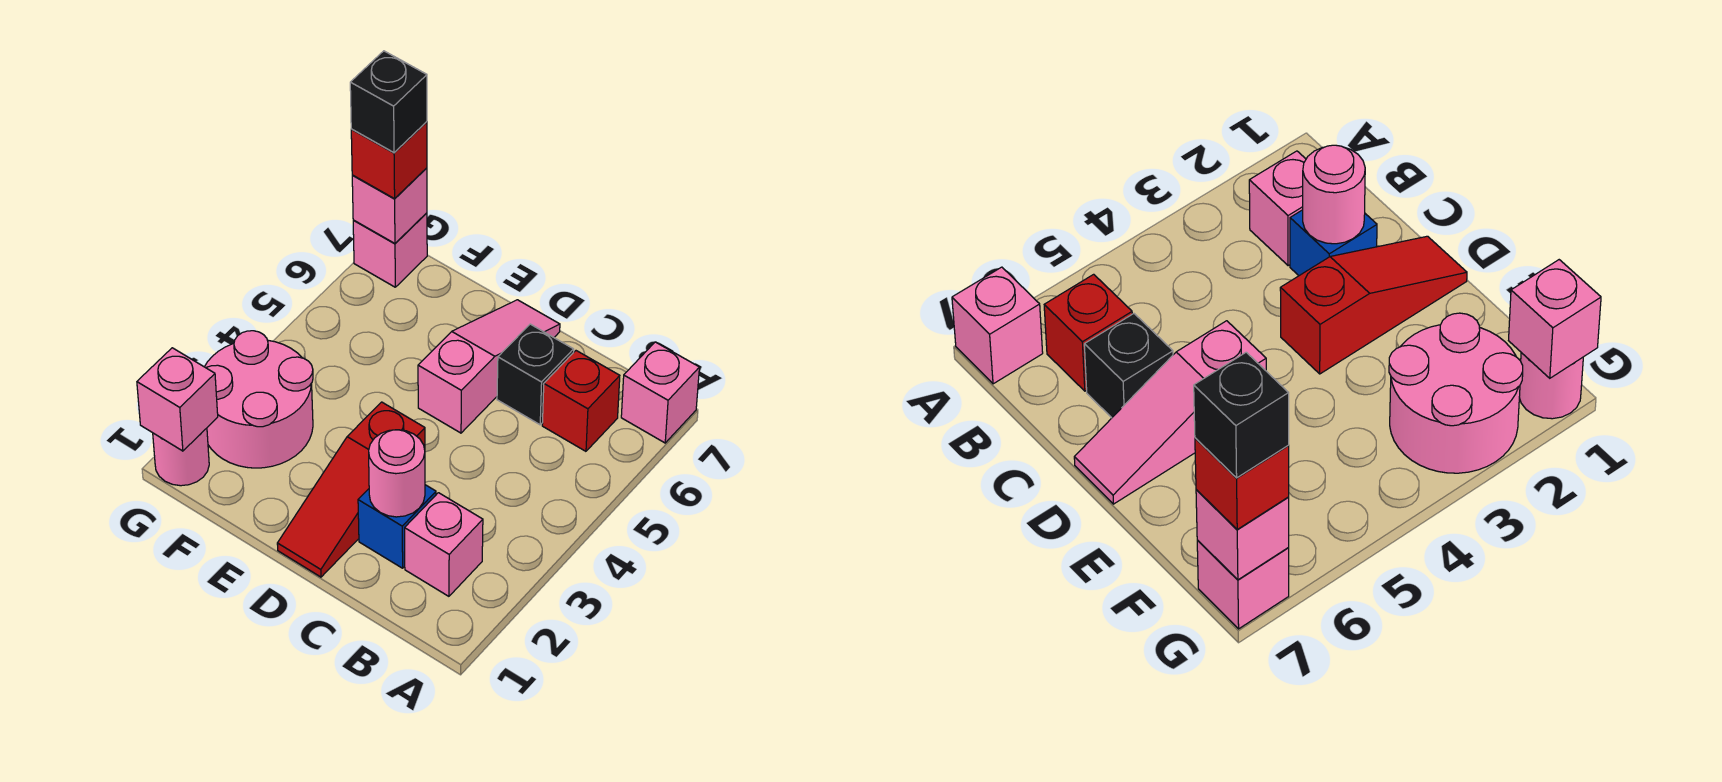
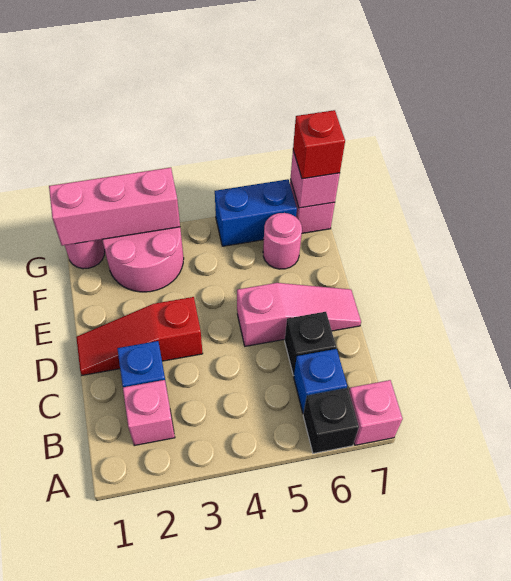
red brick B6 level 1 -> blue brick B6 level 1
pink round brick C2 level 2 -> pink round brick F6 level 1
pink brick G1 level 2 -> pink brick G1:G3 level 2
none -> blue brick G5:G6 level 1
black brick G7 level 4 -> black brick A6 level 1

